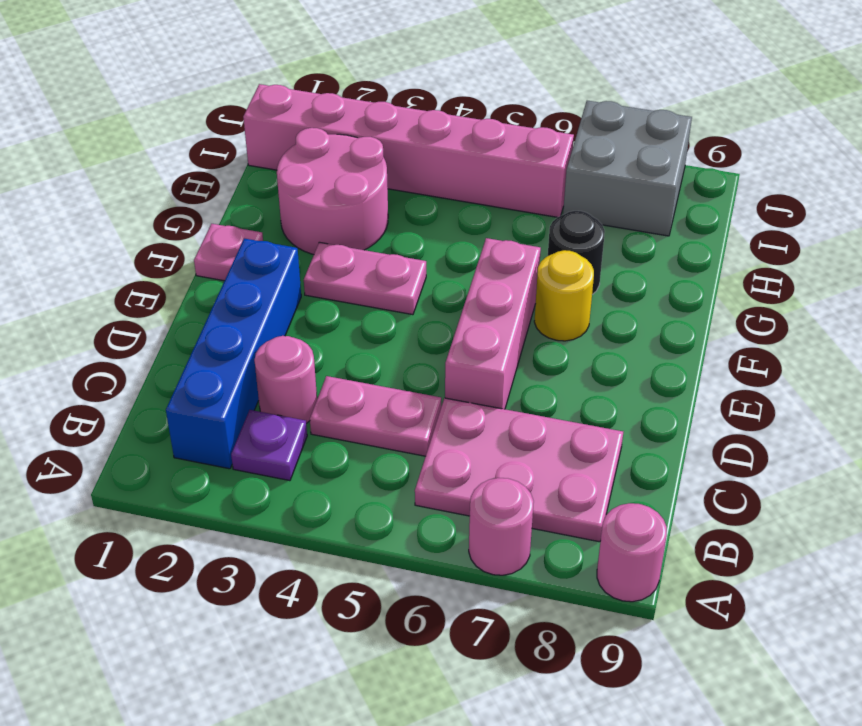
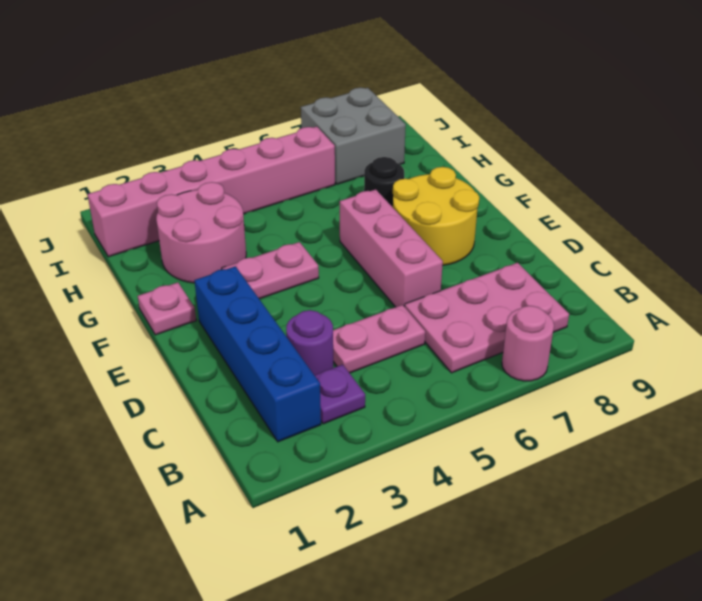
pink round brick A9 level 1 -> none
pink round brick C3 level 1 -> purple round brick C3 level 1
yellow round brick F7 level 1 -> yellow round brick E7:F8 level 1

